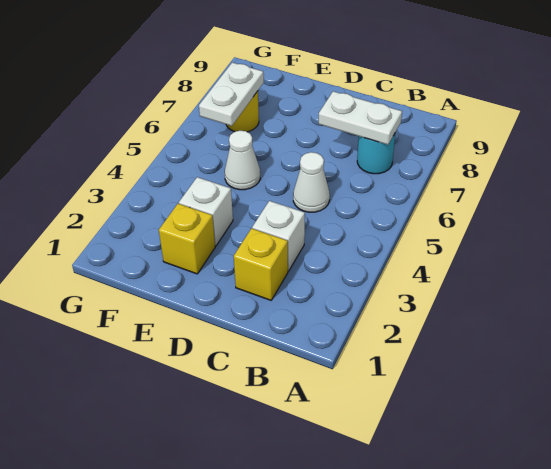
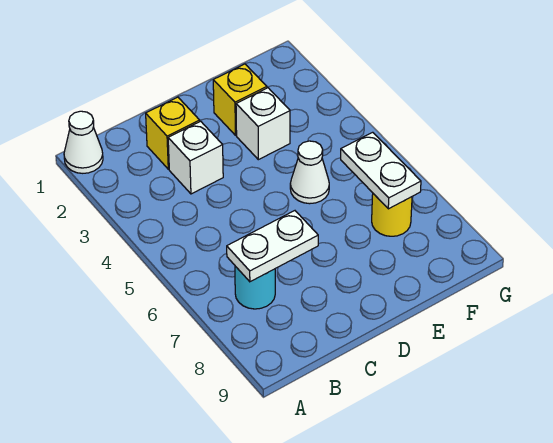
white cone C5 level 1 -> white cone A1 level 1

